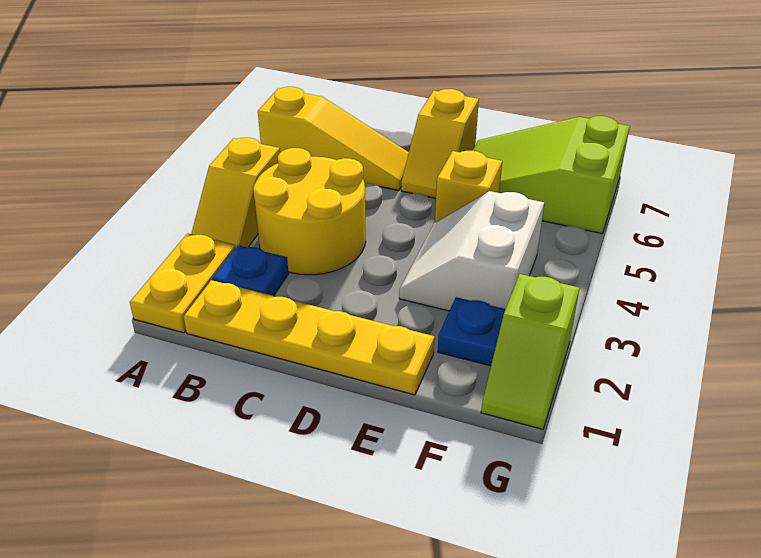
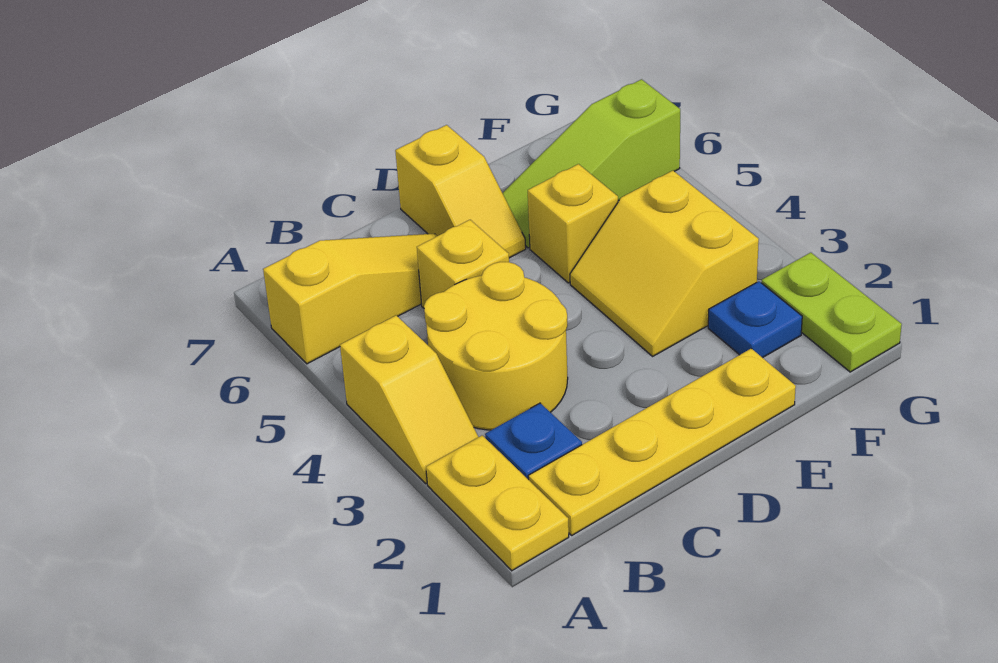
none -> yellow brick C5 level 1
white slope E3:F4 level 1 top F -> yellow slope E3:F4 level 1 top F
lime slope E6:G7 level 1 top G -> lime slope E6:G6 level 1 top G
lime slope G1:G2 level 1 top 2 -> lime plate G1:G2 level 1

